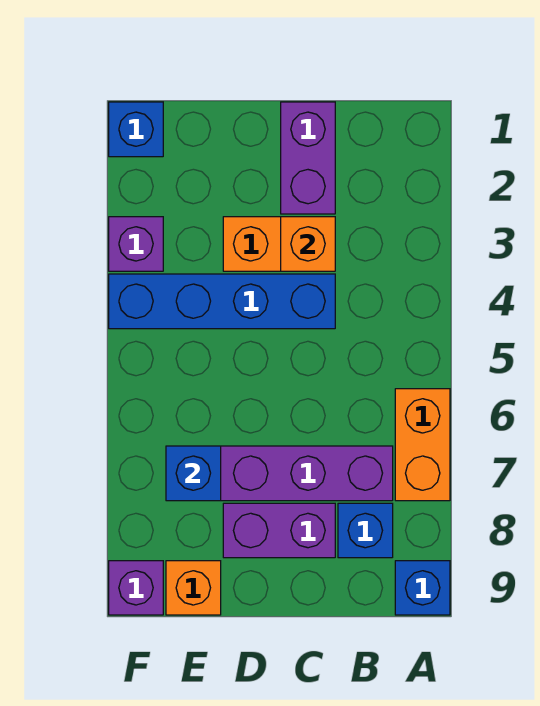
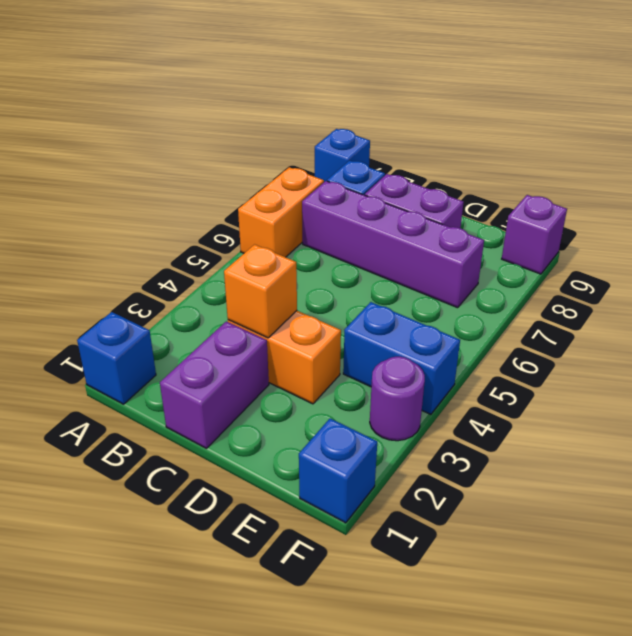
blue brick C4:F4 level 1 -> blue brick E4:F4 level 1
blue brick E7 level 2 -> blue brick A1 level 1
orange brick E9 level 1 -> none
purple brick F3 level 1 -> purple round brick F3 level 1

